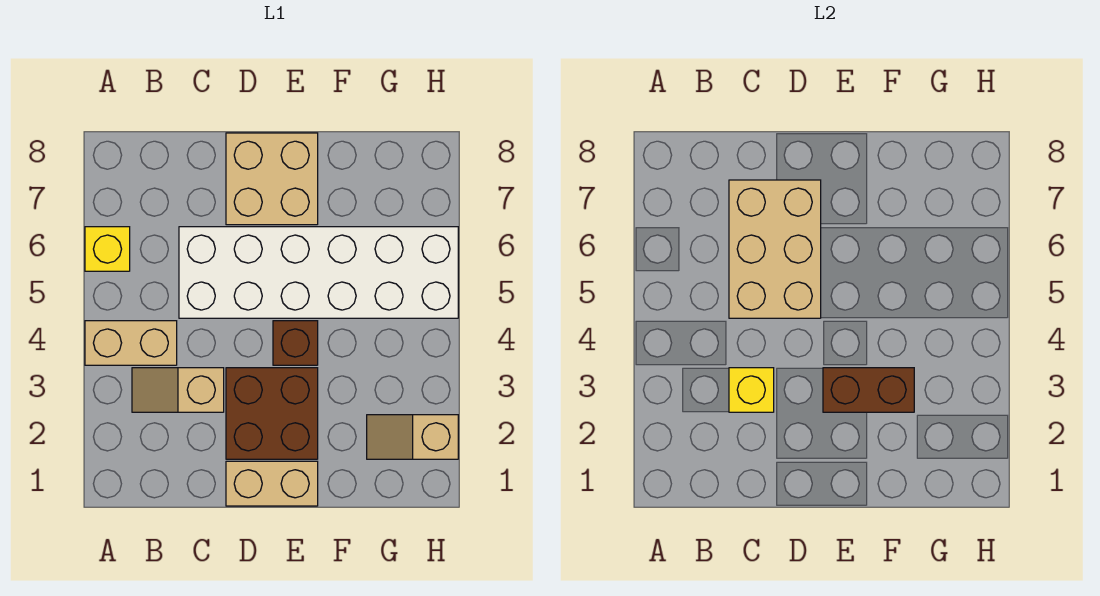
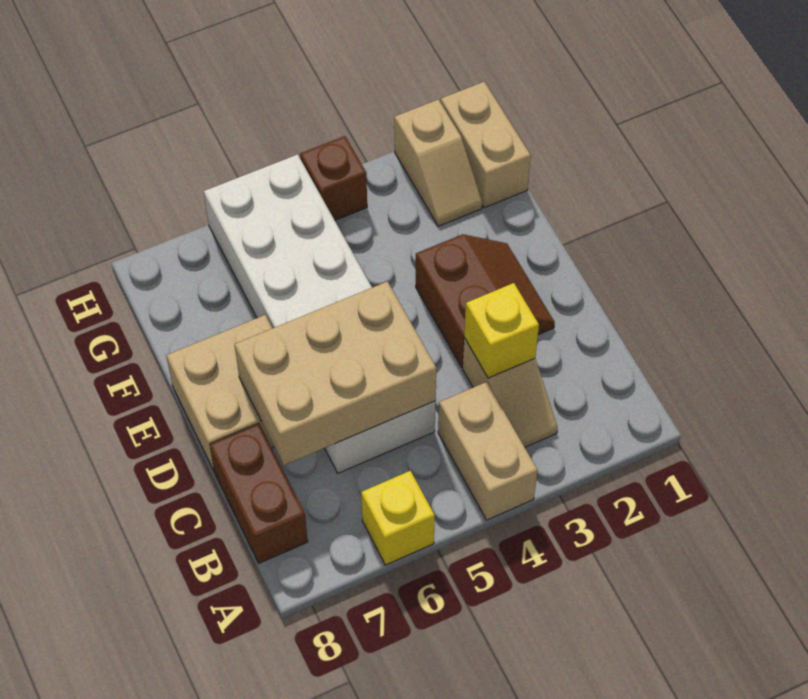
tan brick D1:E1 level 1 -> tan brick G1:H1 level 1
brown brick D2:E3 level 1 -> brown slope D2:E3 level 1 top 3
brown brick E3:F3 level 2 -> brown brick B8:C8 level 1
brown brick E4 level 1 -> brown brick H4 level 1

